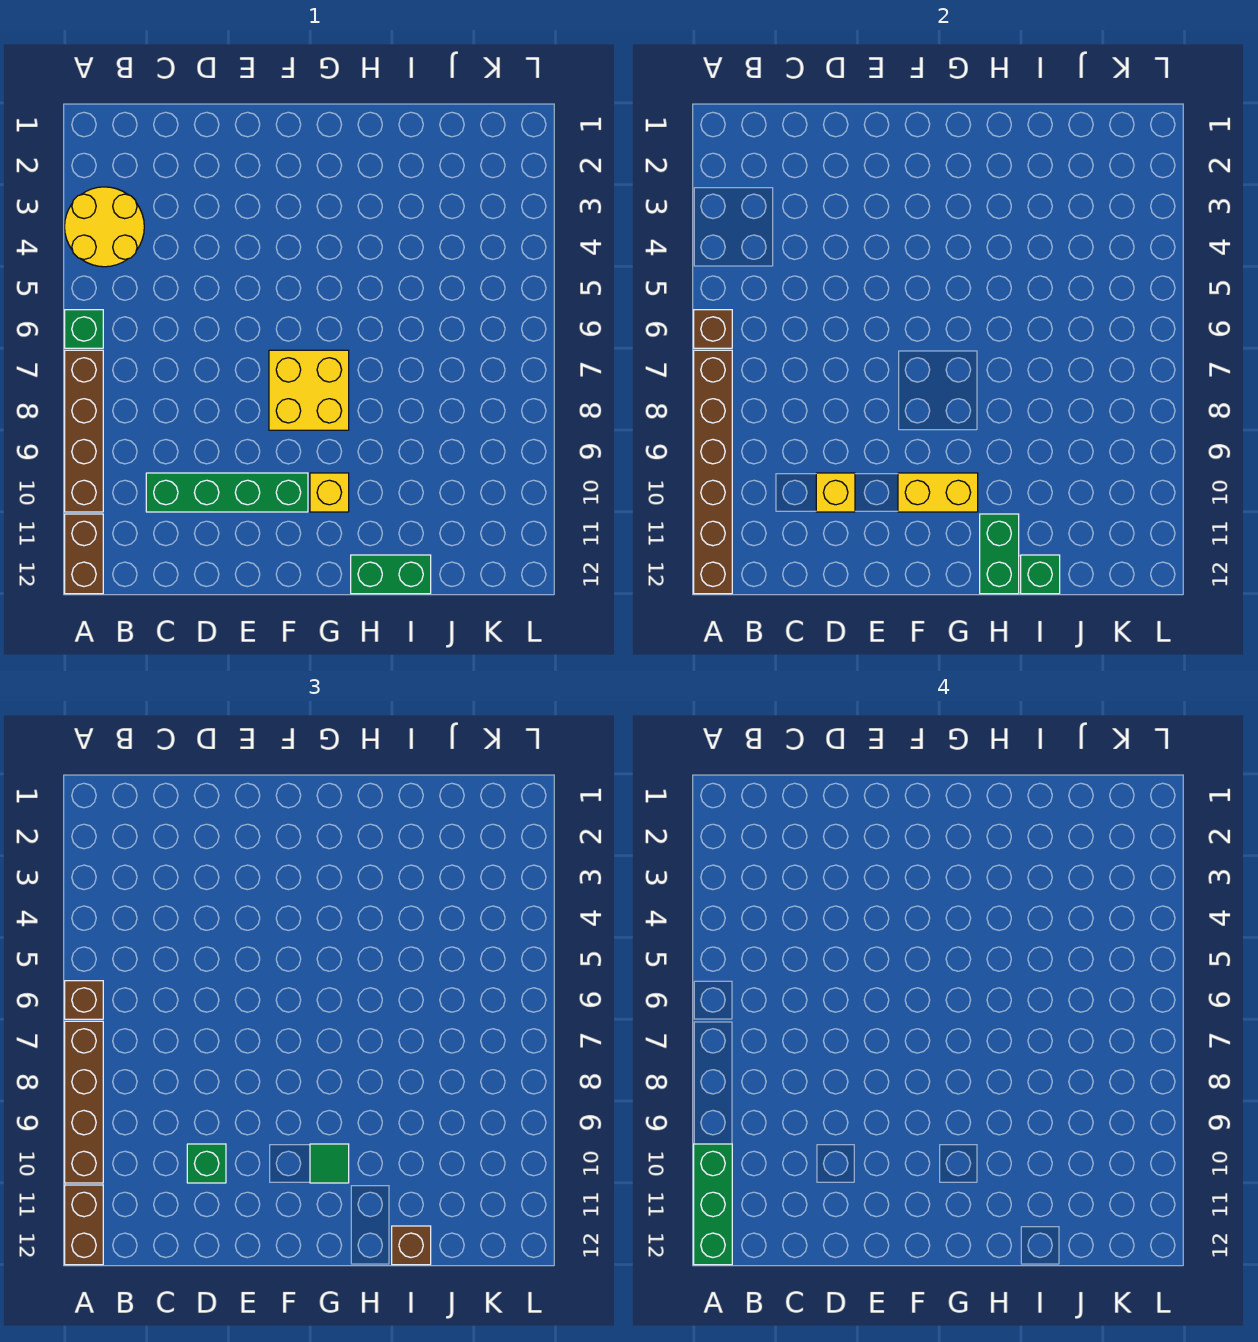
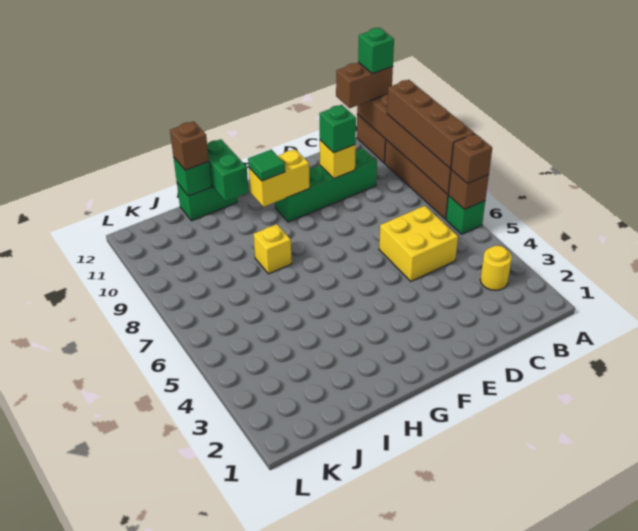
yellow round brick A3:B4 level 1 -> yellow round brick B3 level 1
green brick A10:A12 level 4 -> green brick A12 level 4
brown brick A11:A12 level 3 -> brown brick A12:B12 level 3
yellow brick F7:G8 level 1 -> yellow brick C5:D6 level 1
yellow brick G10 level 1 -> yellow brick H8 level 1

